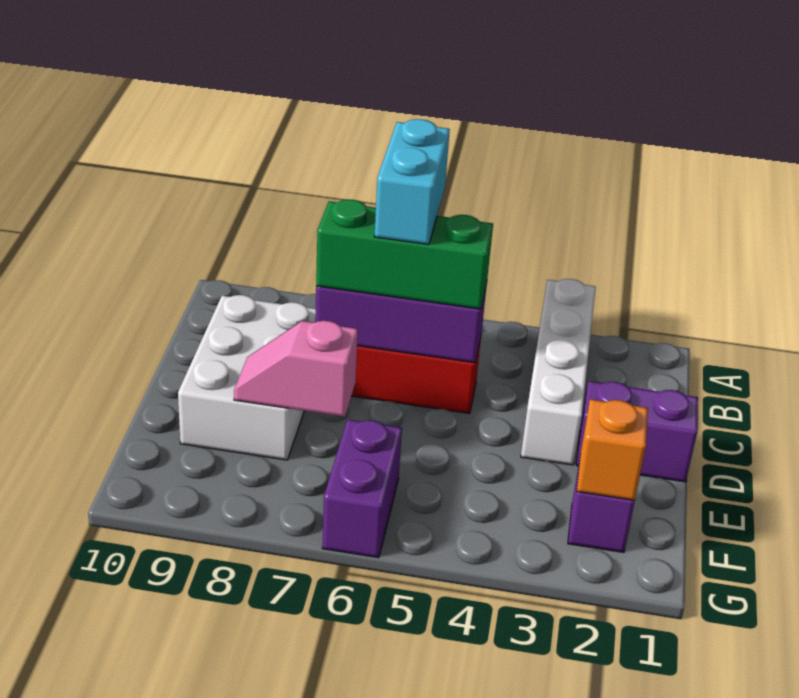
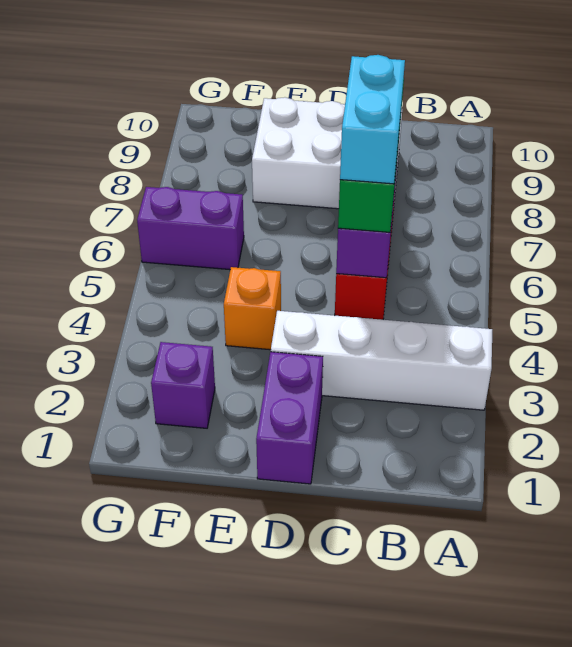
cyan brick B6:C6 level 4 -> cyan brick C5:C6 level 4
pink slope E7:E8 level 2 top 7 -> none
orange brick F2 level 2 -> orange brick E4 level 1

